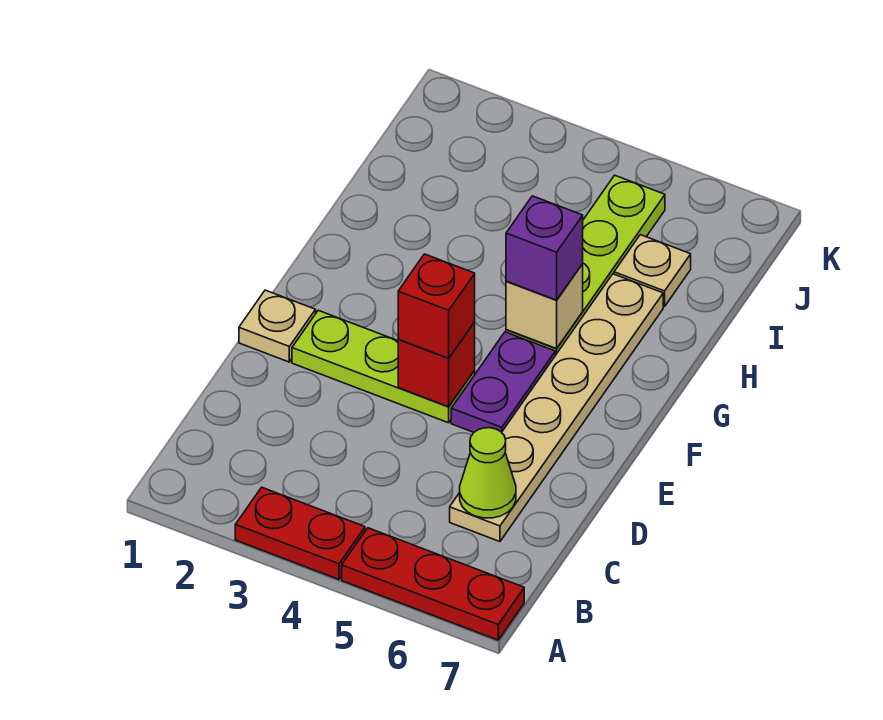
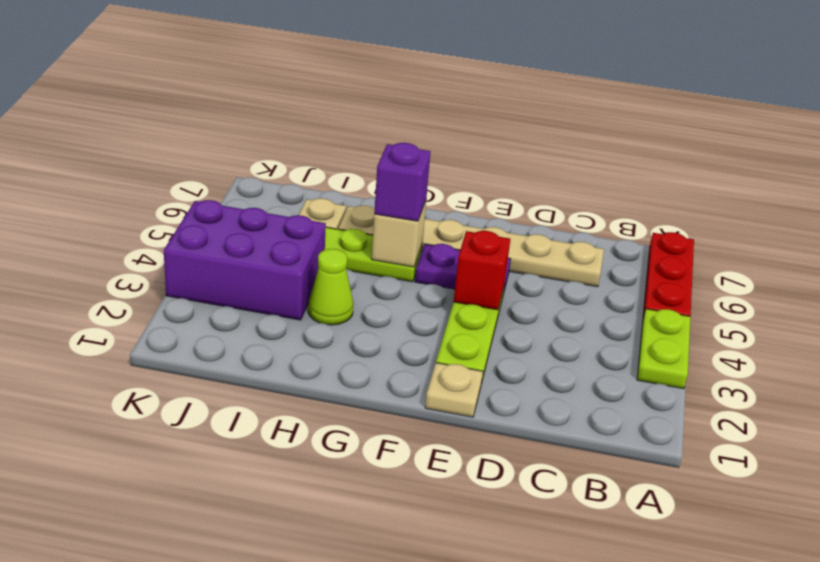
red plate A3:A4 level 1 -> lime plate A3:A4 level 1
lime cone C6 level 2 -> lime cone H3 level 1
red brick E4 level 3 -> none
none -> purple brick I3:K4 level 1

